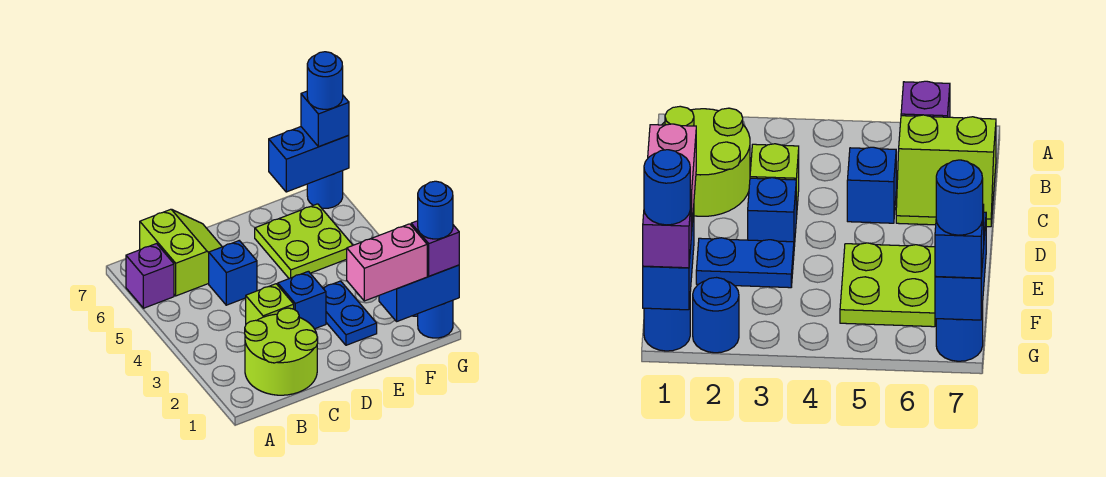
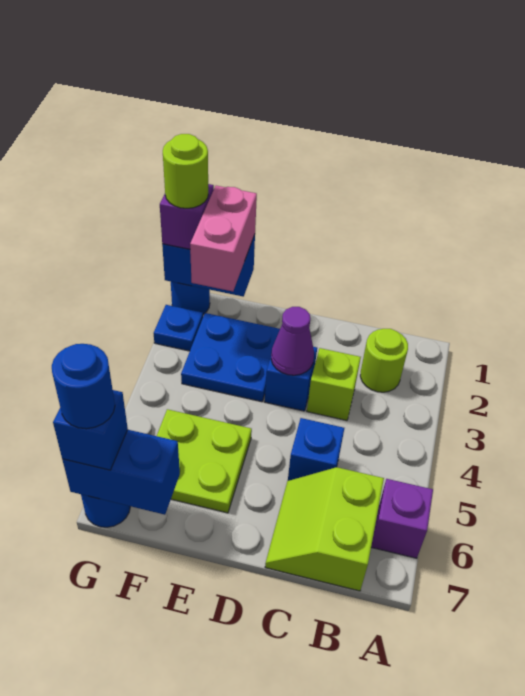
lime round brick B1:C2 level 1 -> lime round brick B2 level 1
none -> purple cone D3 level 2
pink brick E1:F1 level 3 -> pink brick F1:F2 level 3
blue plate E2:E3 level 1 -> blue plate E2:F3 level 1
blue round brick G1 level 4 -> lime round brick G1 level 4
blue round brick G2 level 1 -> blue plate G2 level 1

